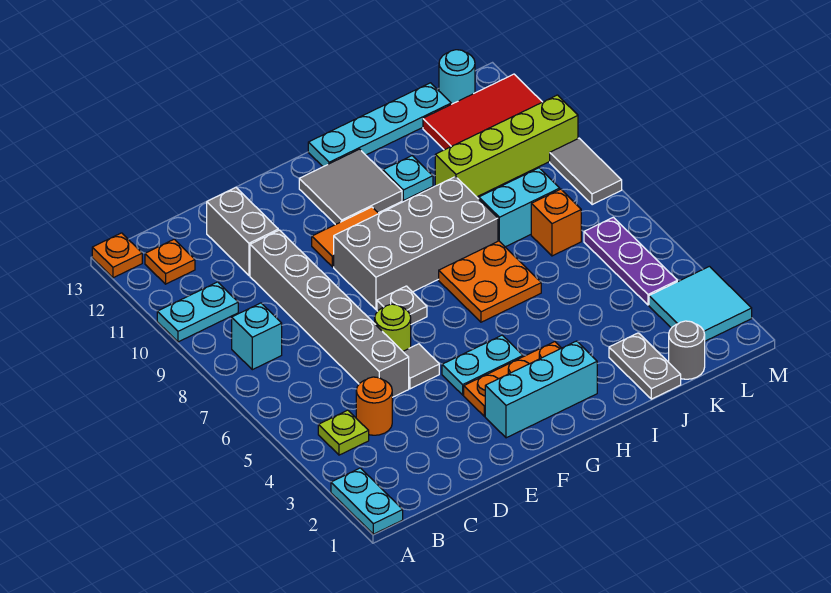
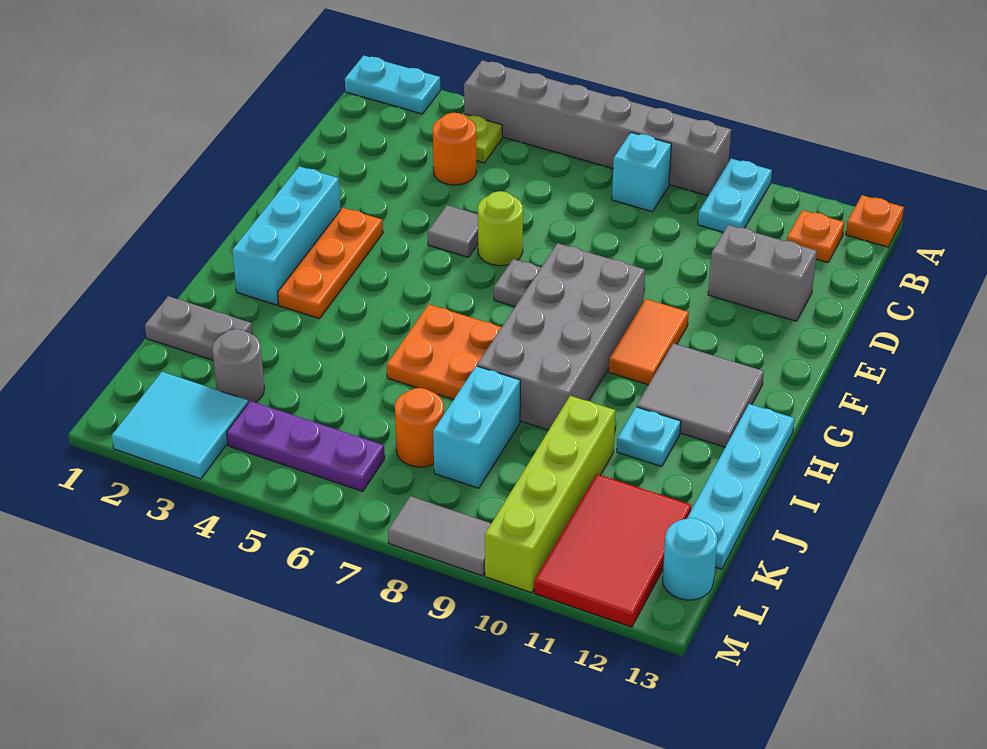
grey brick D5:D10 level 1 -> grey brick A4:A9 level 1
cyan plate F4:G4 level 1 -> none
grey round brick K1 level 1 -> grey round brick K3 level 1
orange brick K7 level 1 -> orange round brick K7 level 1

